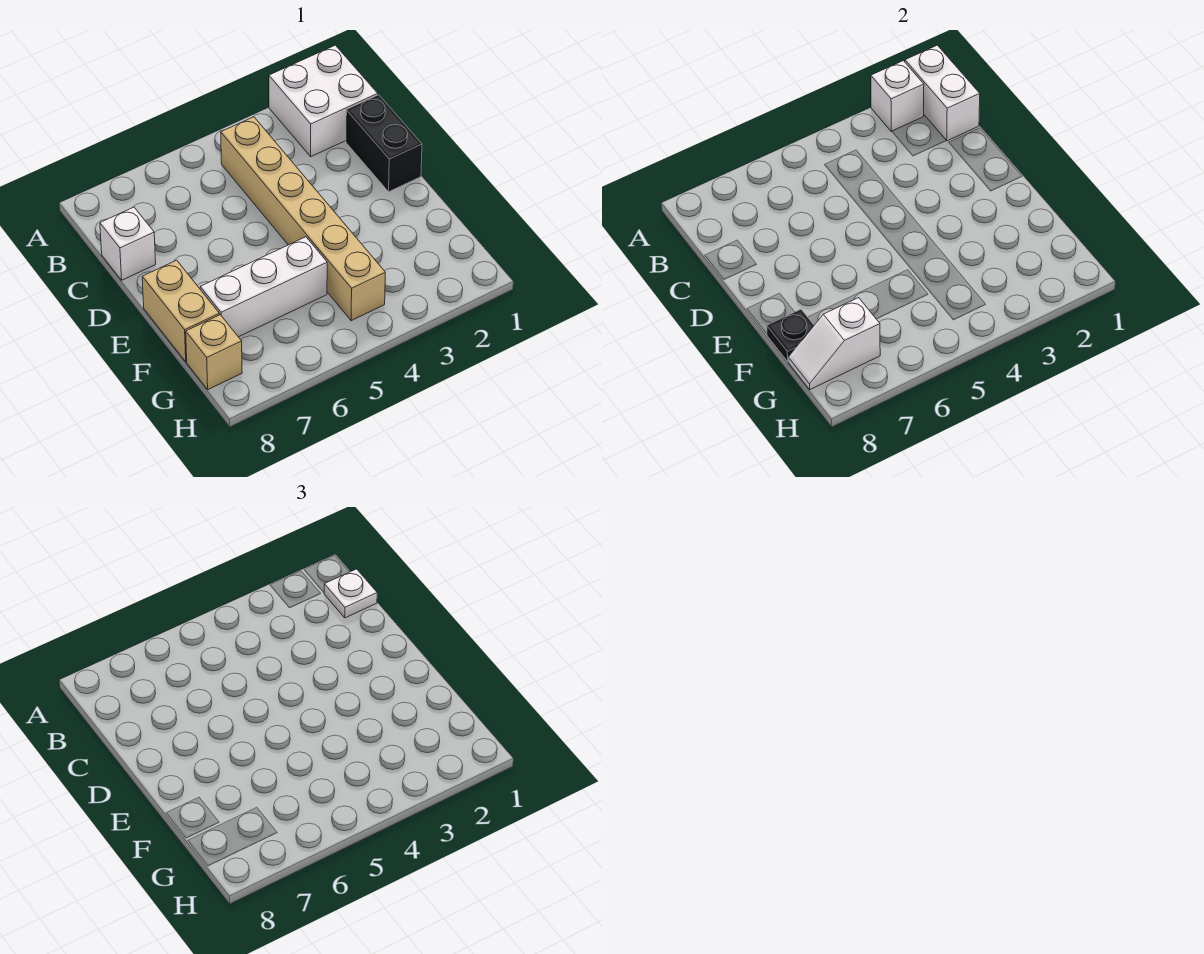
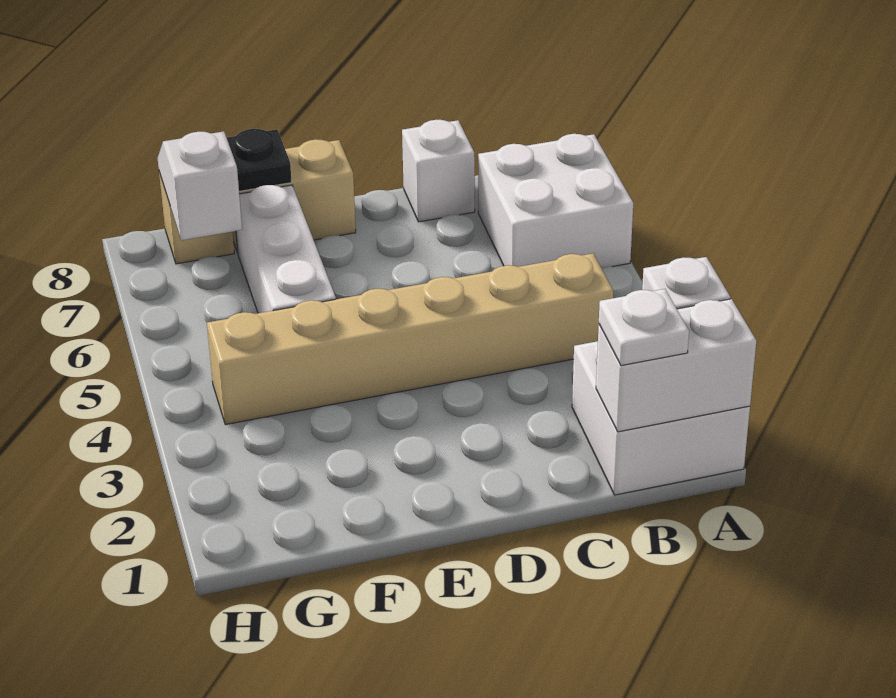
none -> white brick A6:B7 level 1
black brick C1:D1 level 1 -> none

